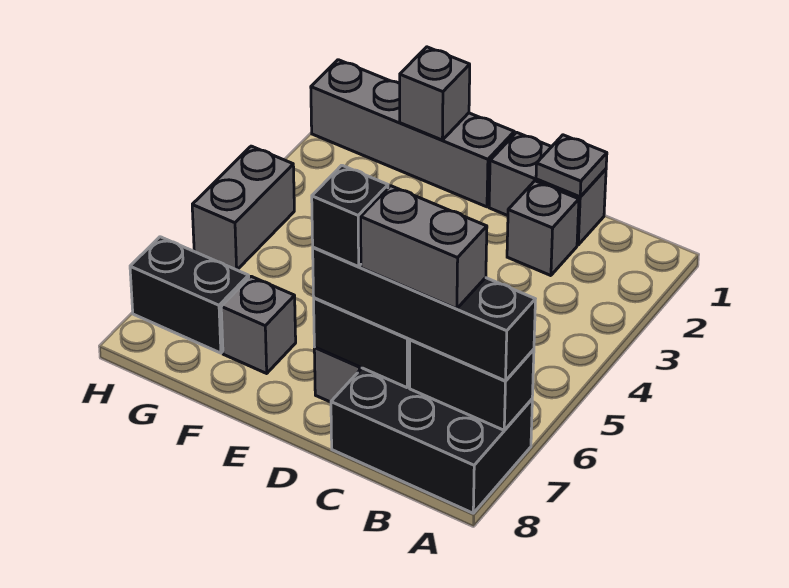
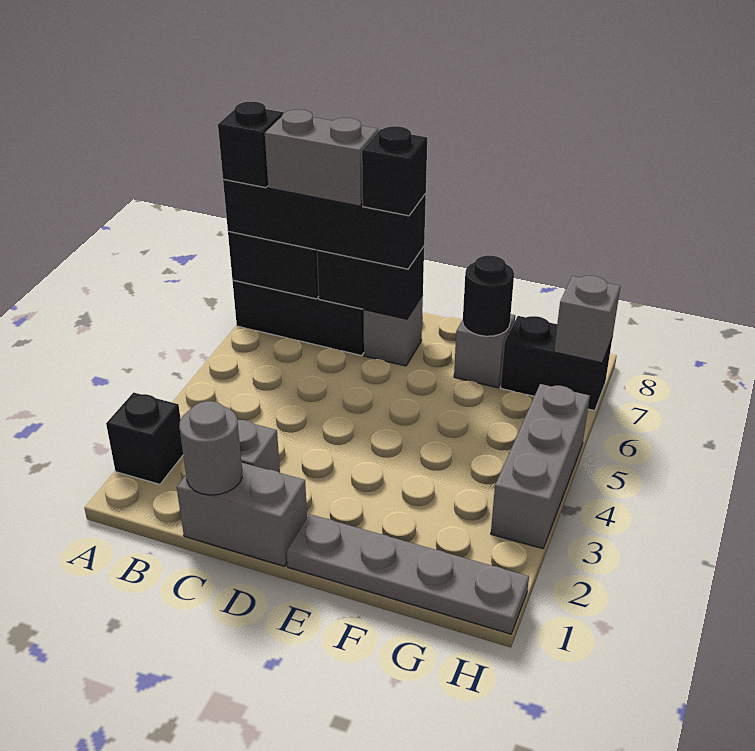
none -> black brick A2 level 1
none -> black brick A7 level 4
grey plate C1 level 2 -> grey round brick C1 level 2
grey brick E1:H1 level 1 -> grey plate E1:H1 level 1
grey brick F1 level 2 -> grey brick H7 level 2
none -> black round brick F7 level 2
grey brick H4:H5 level 1 -> grey brick H3:H5 level 1

